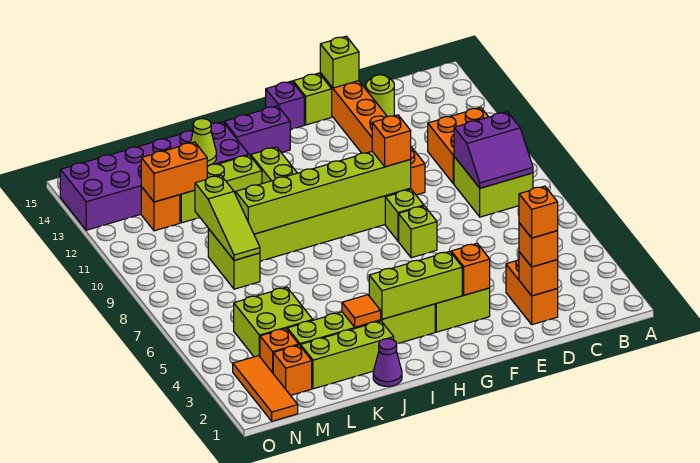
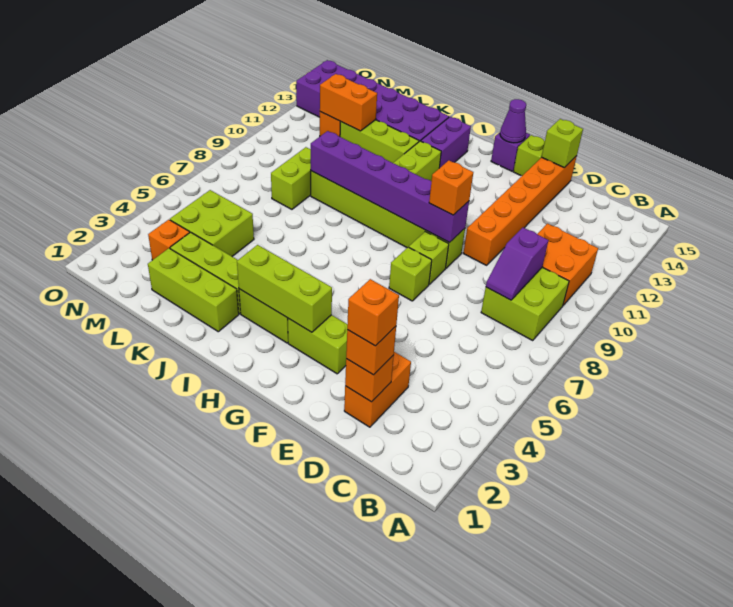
purple slope B8:C9 level 2 top 9 -> purple slope C8:C9 level 2 top 9
lime round brick D14 level 1 -> none
orange brick F3 level 2 -> none
lime brick F9:K9 level 2 -> purple brick F9:K9 level 2
purple brick H14:I14 level 1 -> purple brick I13:I14 level 1
purple cone J1 level 1 -> purple cone G15 level 2
orange tile J3 level 2 -> none
lime cone K13 level 2 -> none
lime slope L8:L10 level 2 top 10 -> none
orange brick M2 level 1 -> none
orange tile N1:N3 level 1 -> none

